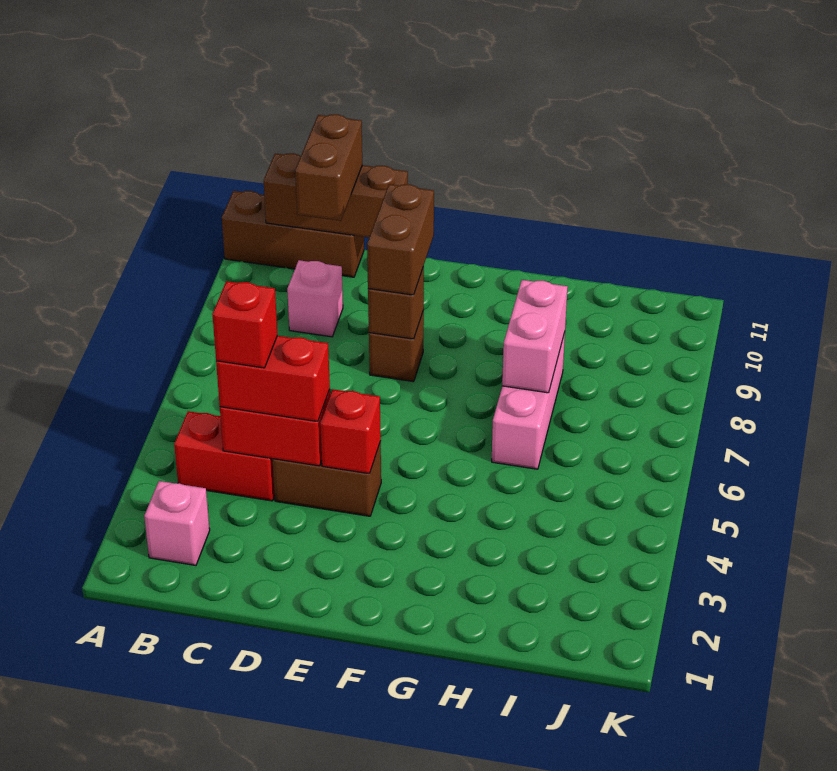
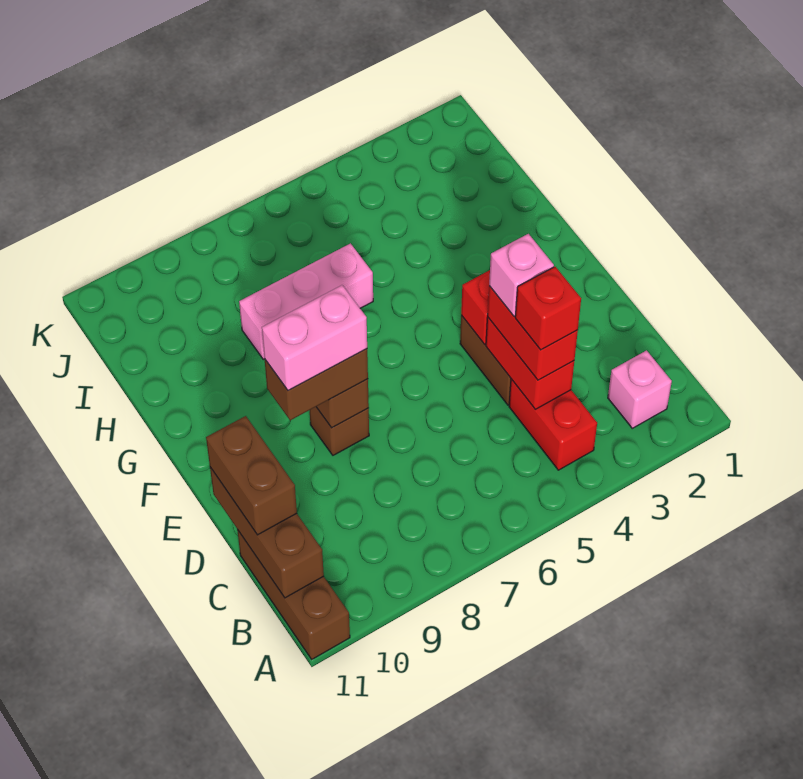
pink brick C9 level 1 -> pink brick D4 level 4
brown brick C10:C11 level 3 -> brown brick C11:D11 level 3
pink brick H7:H8 level 2 -> pink brick E8:E9 level 4

